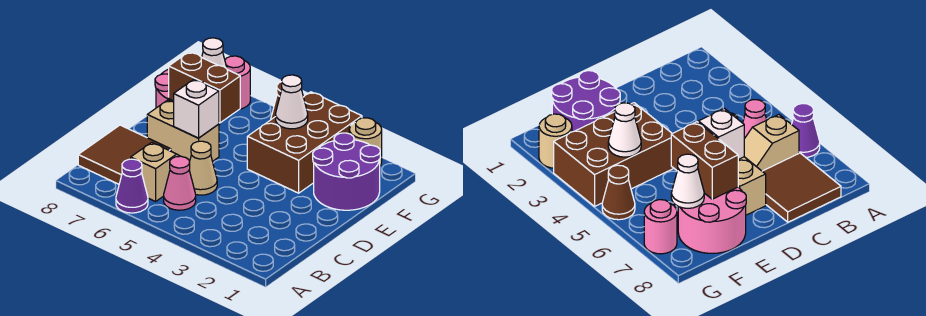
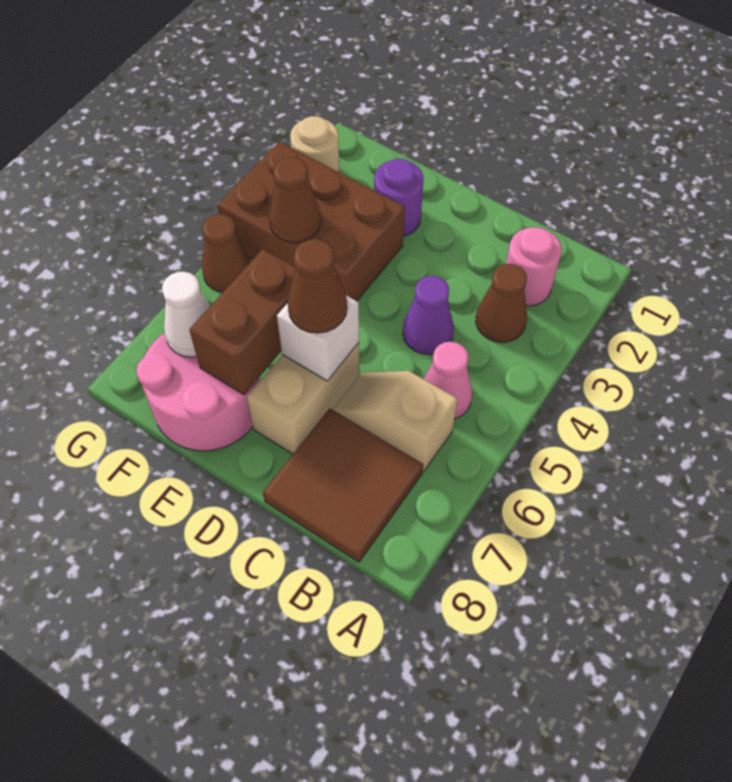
purple cone A6 level 1 -> purple cone C4 level 1
none -> brown cone B3 level 1
tan cone C5 level 1 -> none
none -> brown cone D6 level 3
purple round brick E1:F2 level 1 -> purple round brick E2 level 1
white cone F4 level 2 -> brown cone F4 level 2
pink round brick G7 level 1 -> pink round brick B2 level 1

